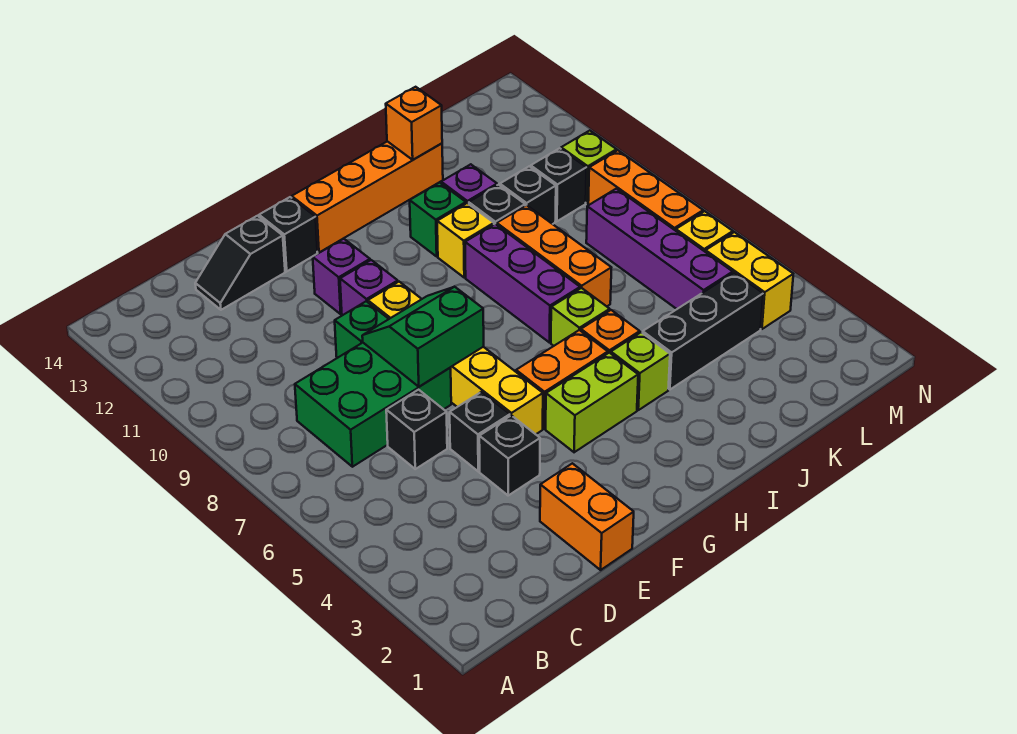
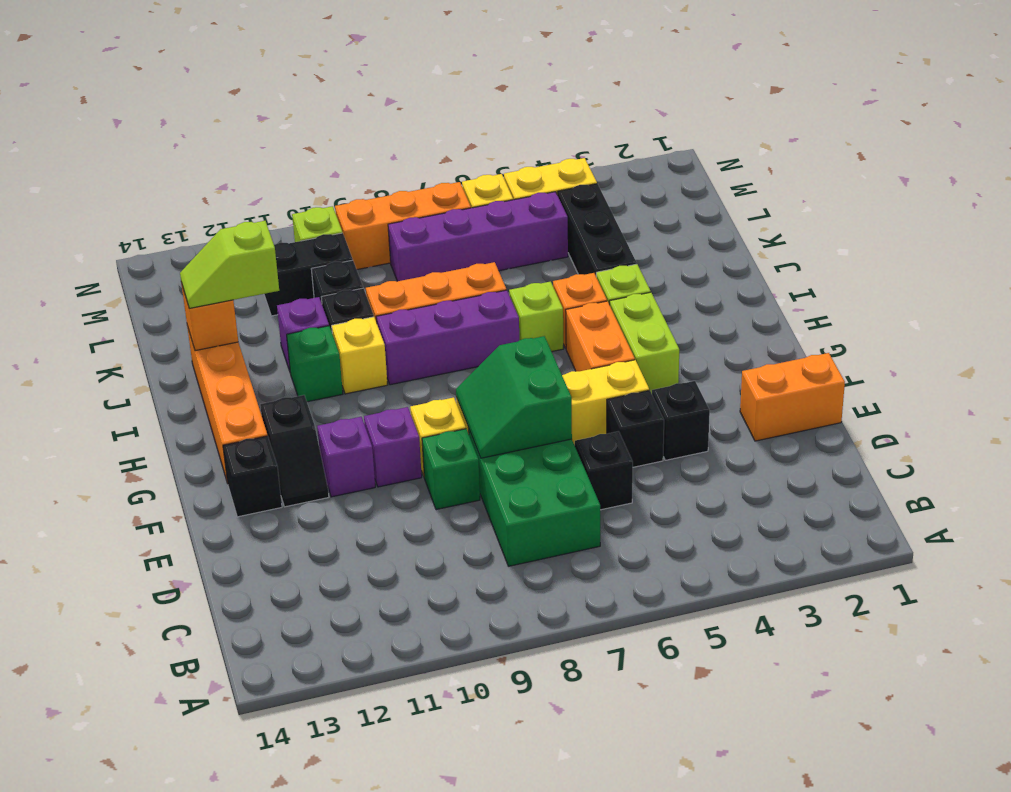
black slope D13:E13 level 1 top E -> black slope F12:G12 level 1 top G
none -> lime slope J12:J13 level 3 top 12
black brick L10 level 1 -> black brick L10:L11 level 1

